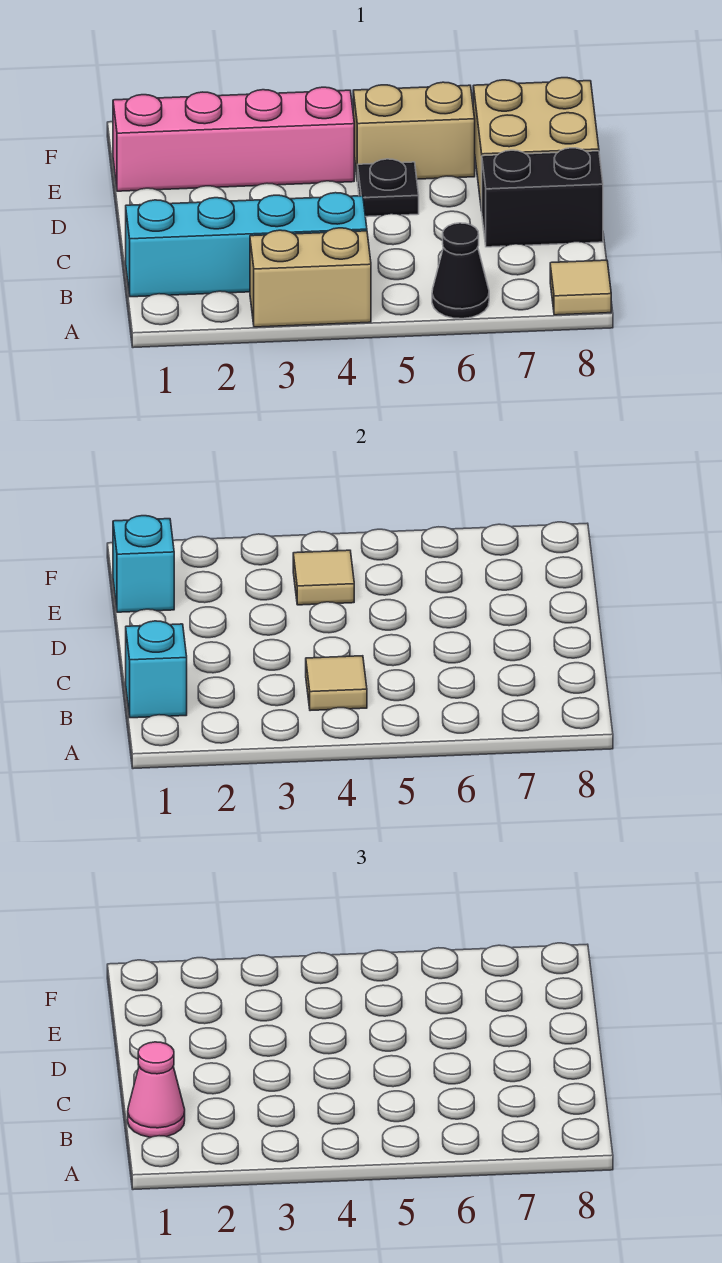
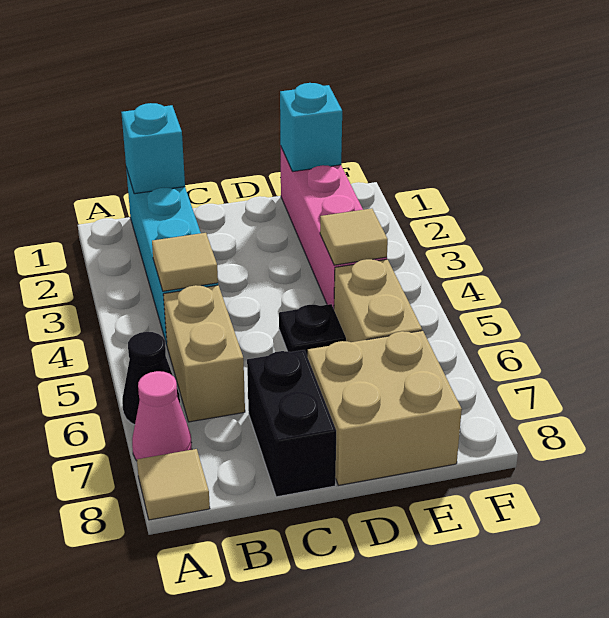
tan brick A3:A4 level 1 -> tan brick B5:B6 level 1
pink cone B1 level 3 -> pink cone A7 level 1

